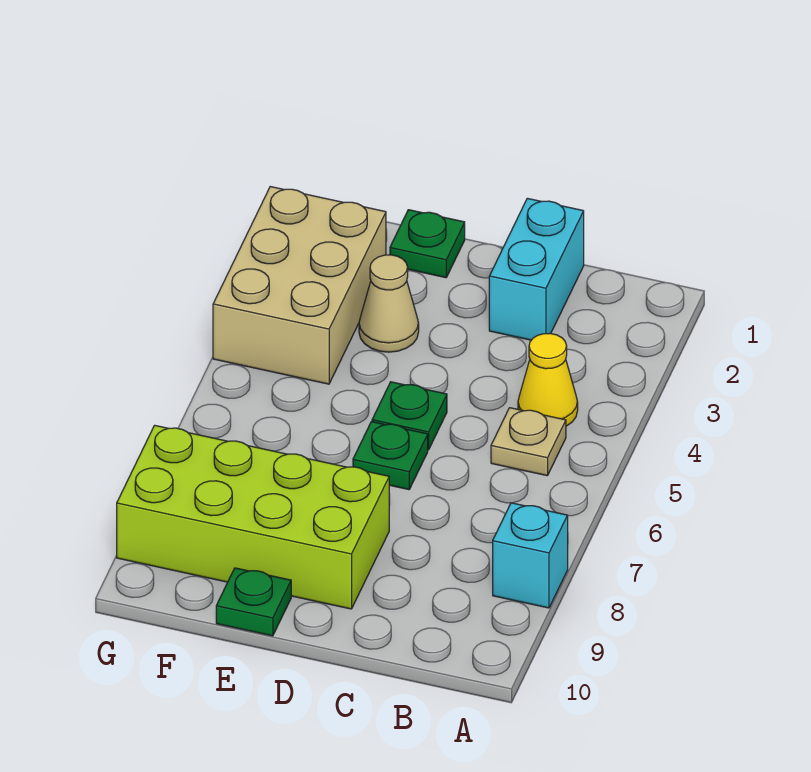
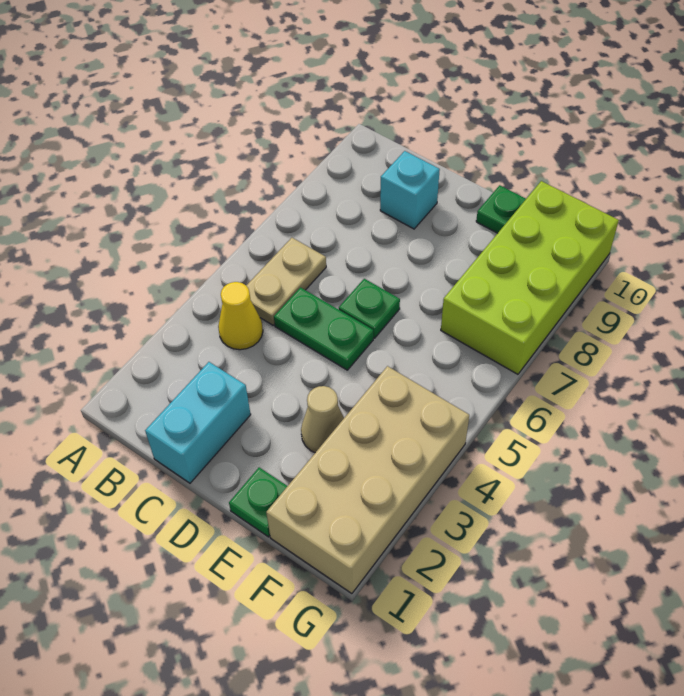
cyan brick A8 level 1 -> cyan brick C9 level 1
tan plate B5 level 1 -> tan plate B5:B6 level 1
green plate D5 level 1 -> green plate C5:D5 level 1
lime brick D8:G9 level 1 -> lime brick F7:G10 level 1
tan brick F2:G4 level 1 -> tan brick F1:G4 level 1

